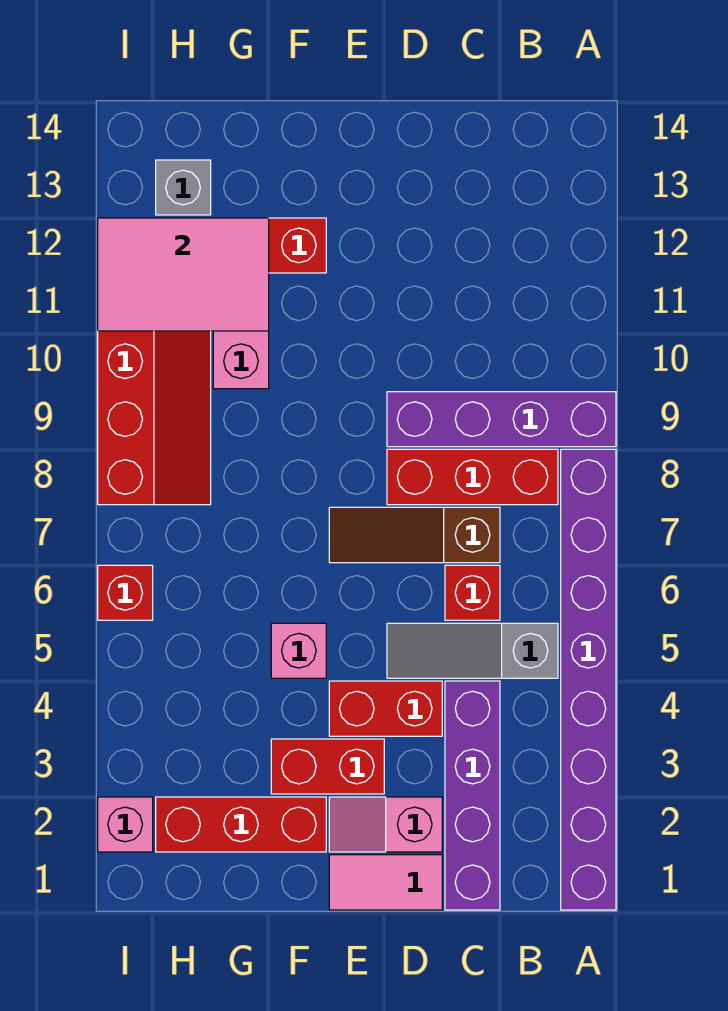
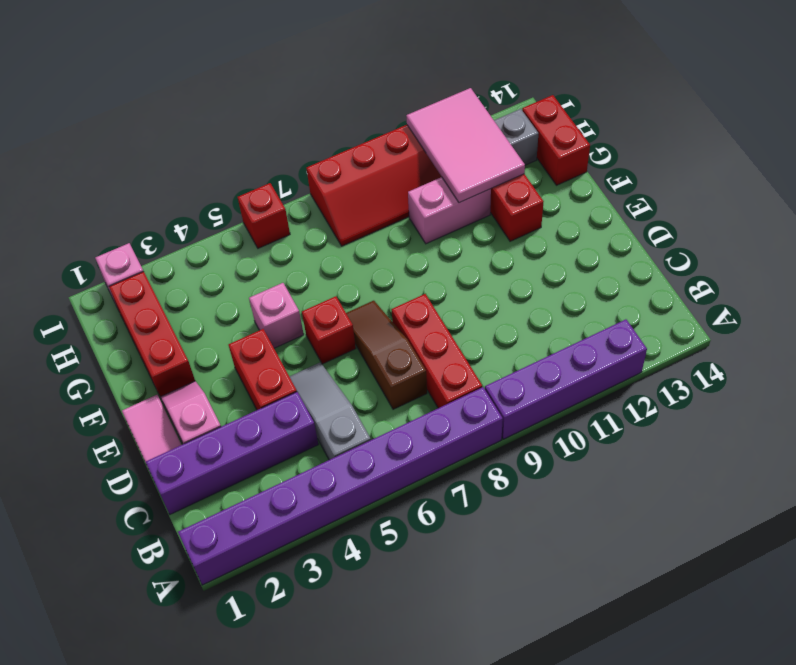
purple brick A9:D9 level 1 -> purple brick A9:A12 level 1
red brick C6 level 1 -> red brick E6 level 1
red brick E3:F3 level 1 -> red brick G14:H14 level 1

